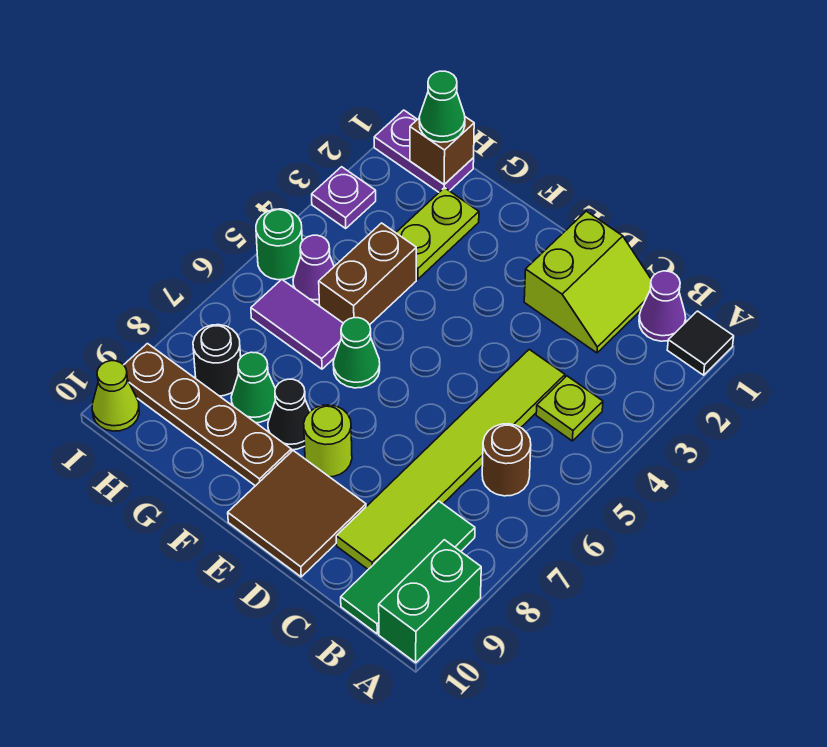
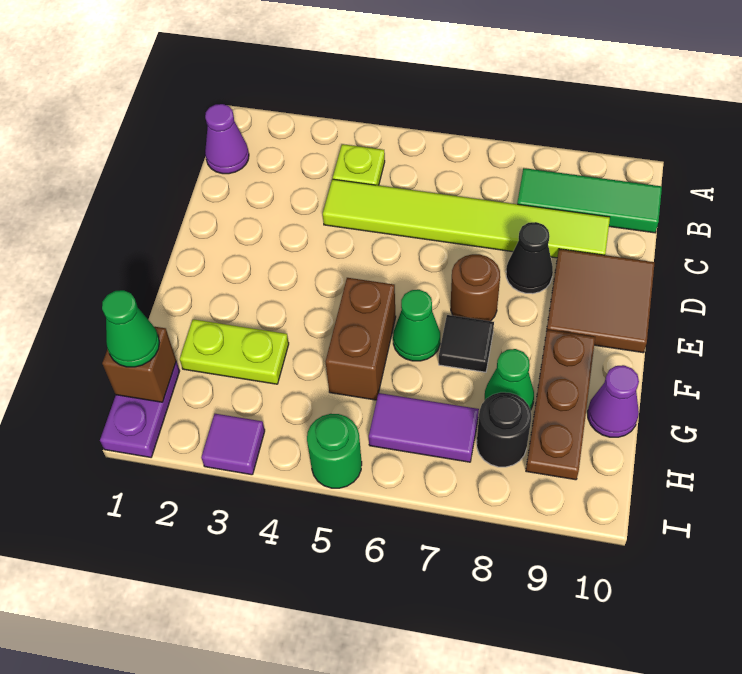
black tile A1 level 1 -> black tile F7 level 1
green brick A9:A10 level 1 -> none
brown round brick B6 level 1 -> brown round brick E7 level 1
lime slope C1:D2 level 1 top D -> none
lime round brick E8 level 1 -> none
black cone F8 level 1 -> black cone D8 level 1
brown plate F9:I9 level 1 -> brown plate F9:H9 level 1
brown brick G4:G5 level 1 -> brown brick F5:G5 level 1
purple tile G6:H6 level 1 -> purple tile H6:H7 level 1
purple cone H5 level 1 -> purple cone G10 level 1
purple plate I3 level 1 -> purple tile I3 level 1
lime cone I10 level 1 -> none

